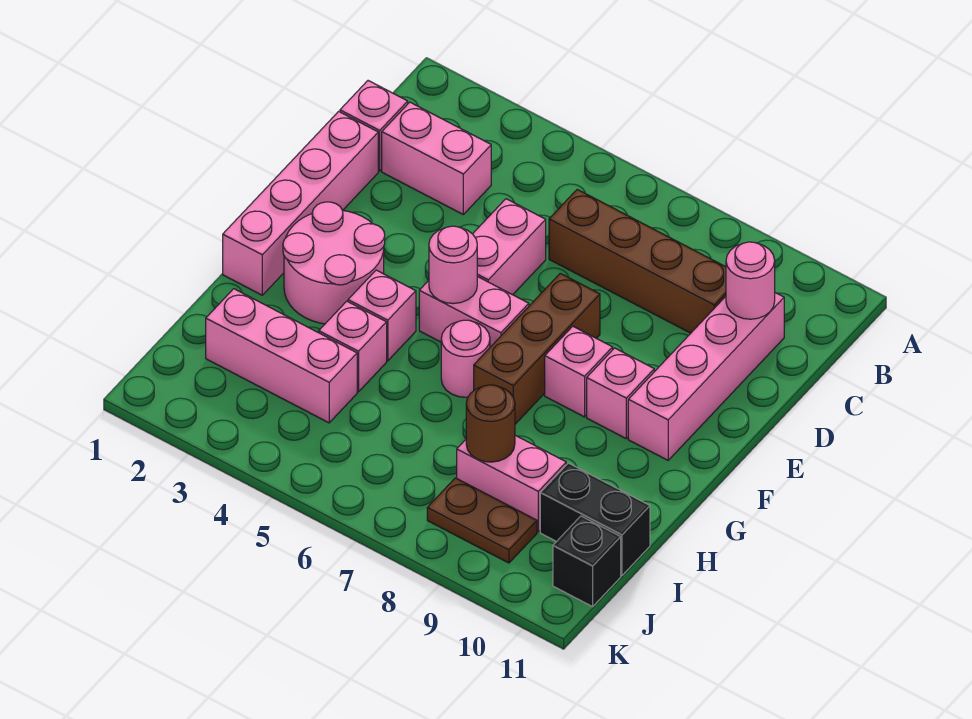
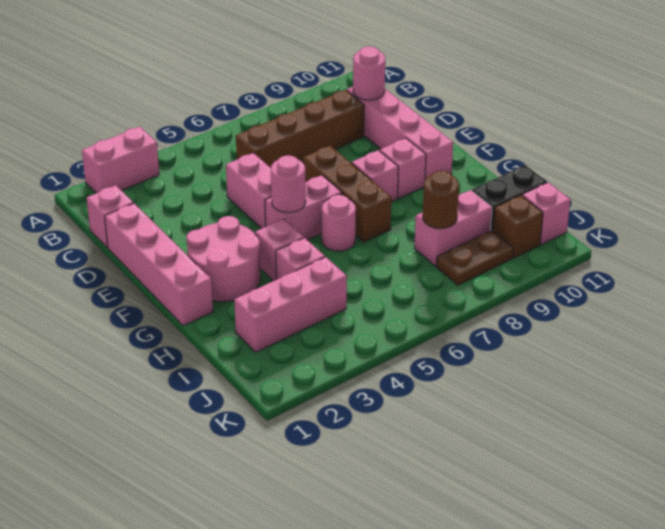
pink brick C2:C3 level 1 -> pink brick A2:A3 level 1
none -> brown brick J10 level 1
black brick J11 level 1 -> pink brick J11 level 1

